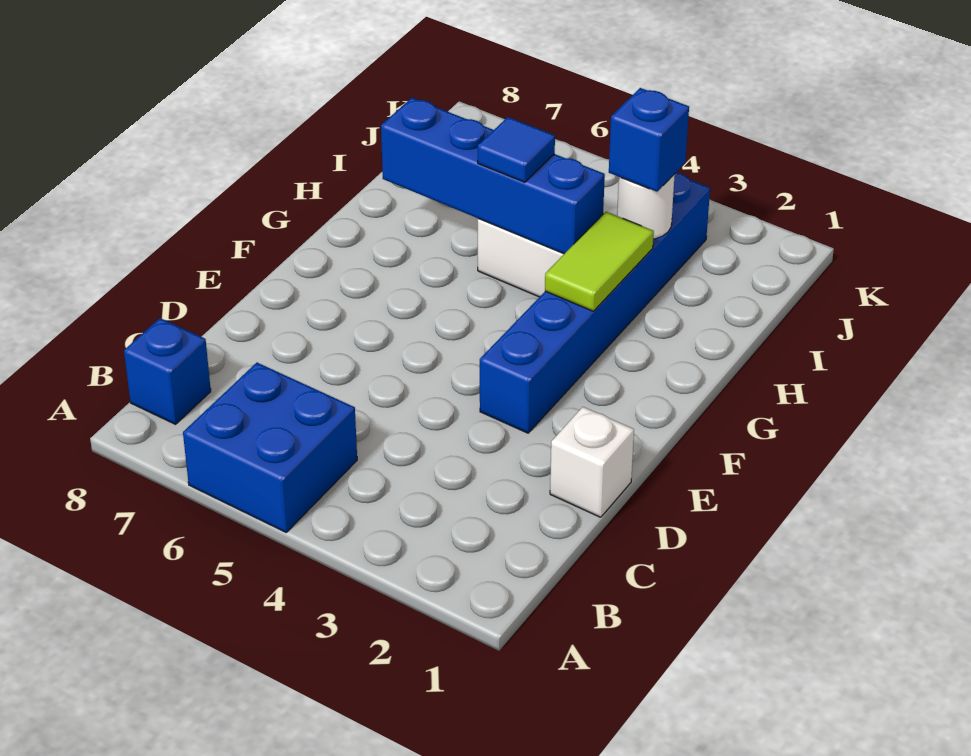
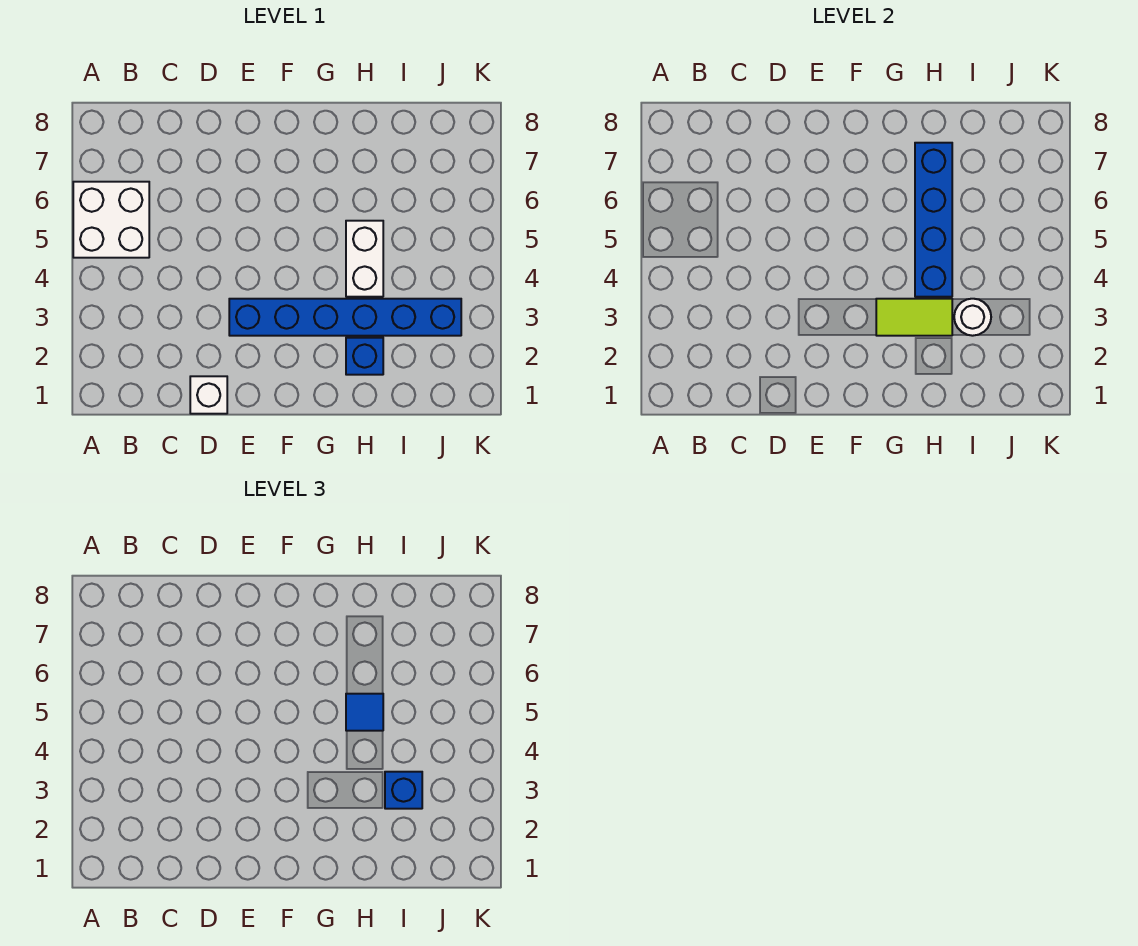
blue brick A5:B6 level 1 -> white brick A5:B6 level 1
blue brick B8 level 1 -> blue brick H2 level 1

